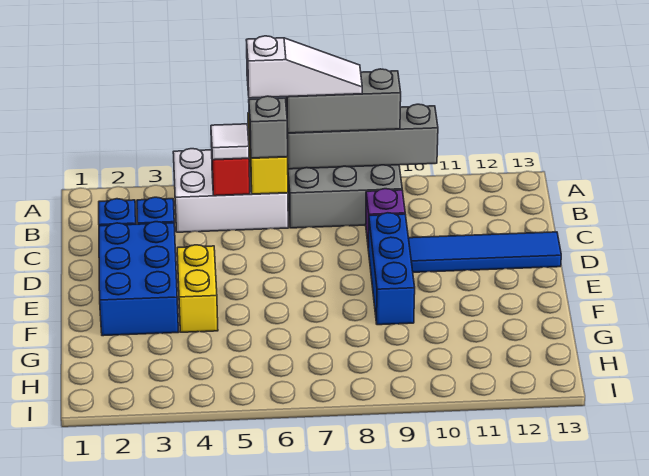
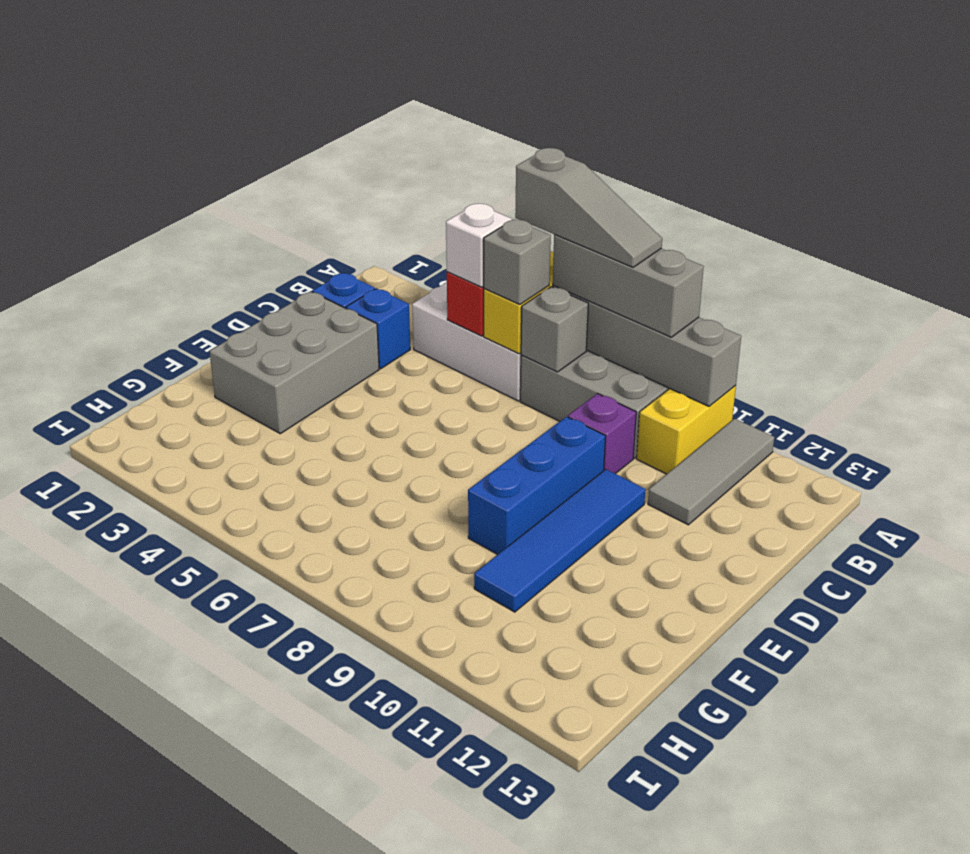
white slope A6:A8 level 4 top 6 -> grey slope A6:A8 level 4 top 6
none -> grey tile A11:C11 level 1
white tile B5 level 3 -> white brick B5 level 3
none -> grey brick B7 level 2
blue brick D2:F3 level 1 -> grey brick D2:F3 level 1
blue tile D10:D13 level 1 -> blue tile D10:G10 level 1
yellow brick E4:F4 level 1 -> yellow brick A10:B10 level 1

